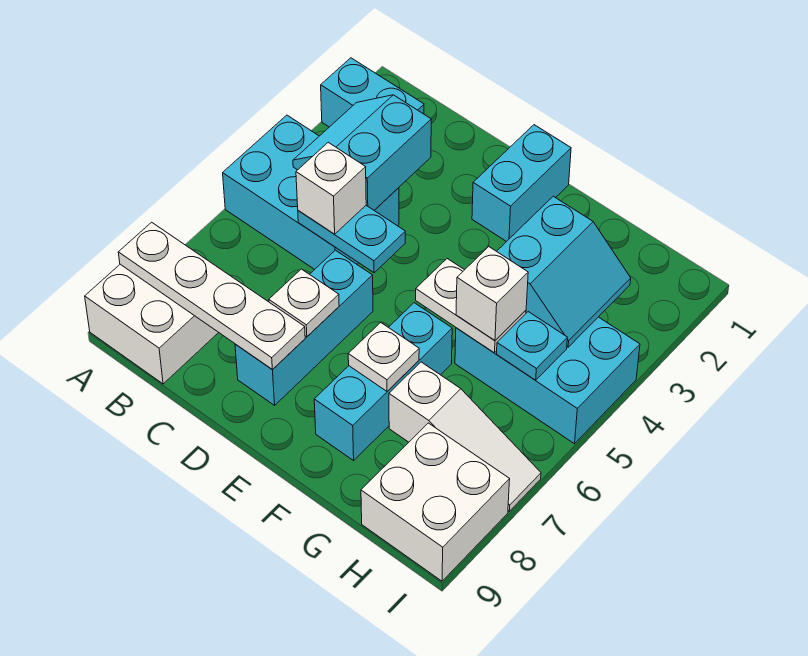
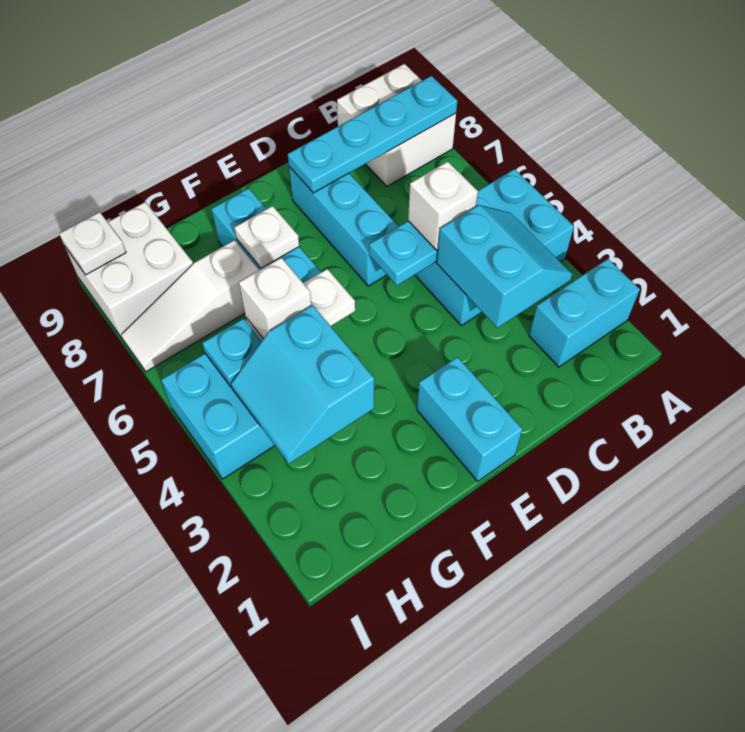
white plate A8:D8 level 2 -> cyan plate A8:D8 level 2
white plate D7 level 2 -> white plate I9 level 2

